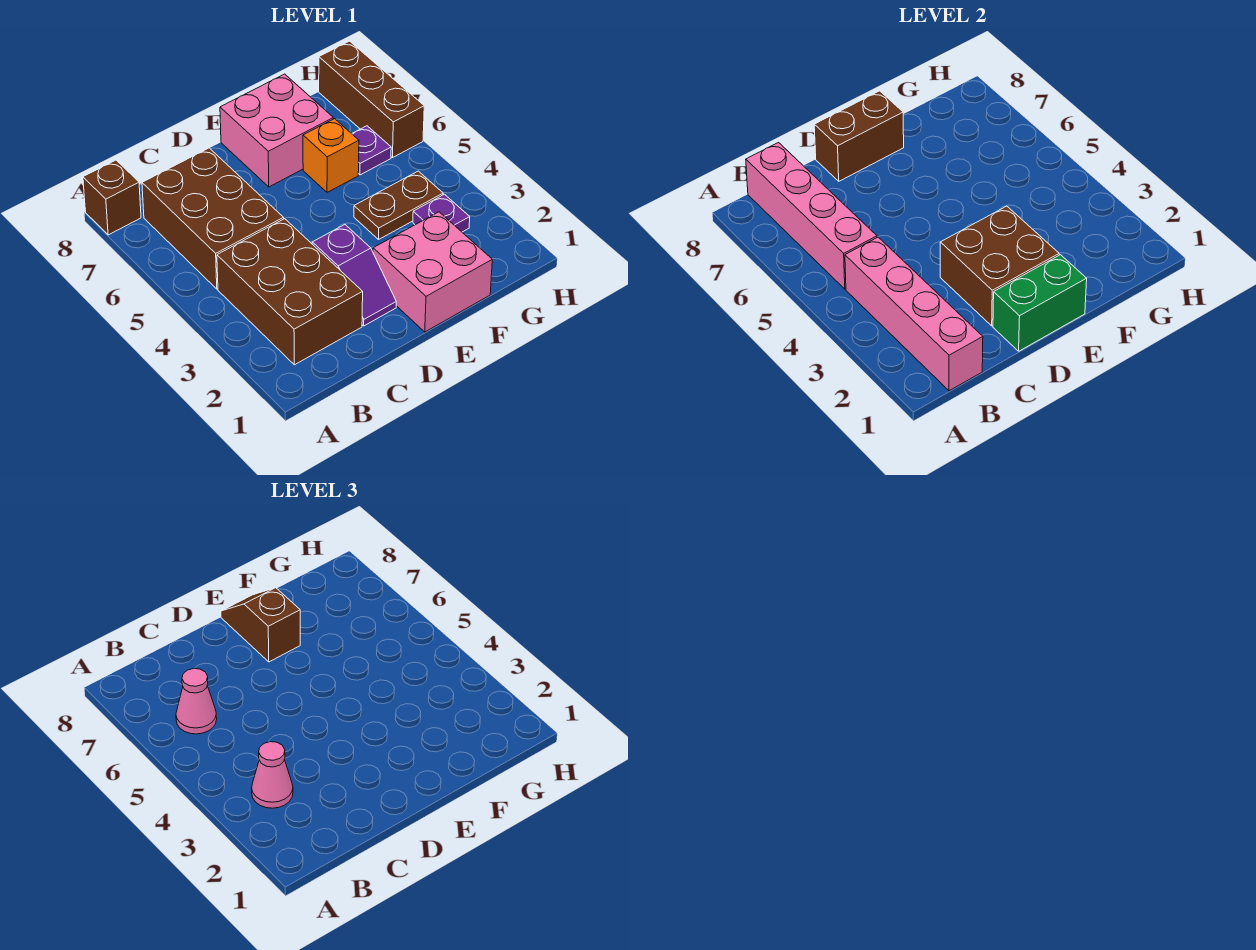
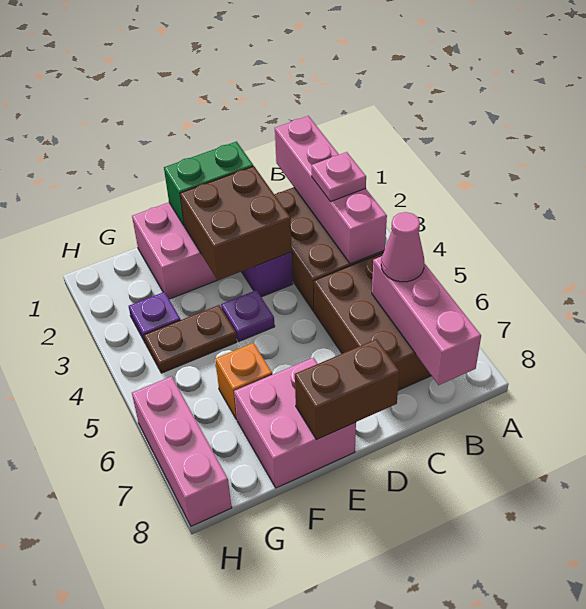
brown brick A8 level 1 -> none
pink cone B3 level 3 -> pink plate B3 level 3
pink brick B5:B8 level 2 -> pink brick B6:B8 level 2
brown slope E7:E8 level 3 top 7 -> none
purple plate G6 level 1 -> purple plate E4 level 1
brown brick H6:H8 level 1 -> pink brick H6:H8 level 1

